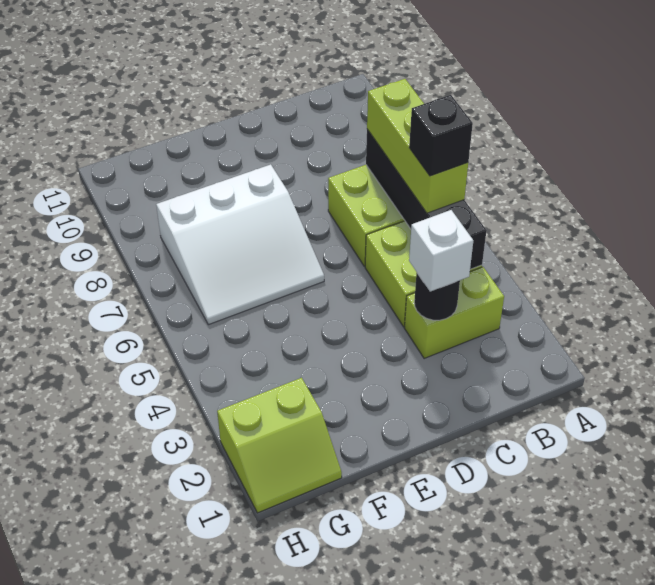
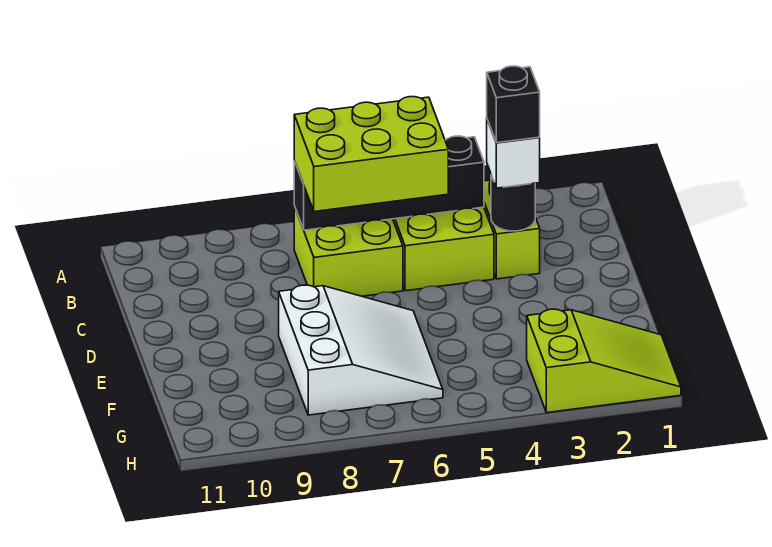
lime brick B5:B7 level 3 -> lime brick B5:C7 level 3
black brick B5 level 4 -> black brick C3 level 4
lime slope G1:H2 level 1 top 2 -> lime slope G1:H3 level 1 top 3

